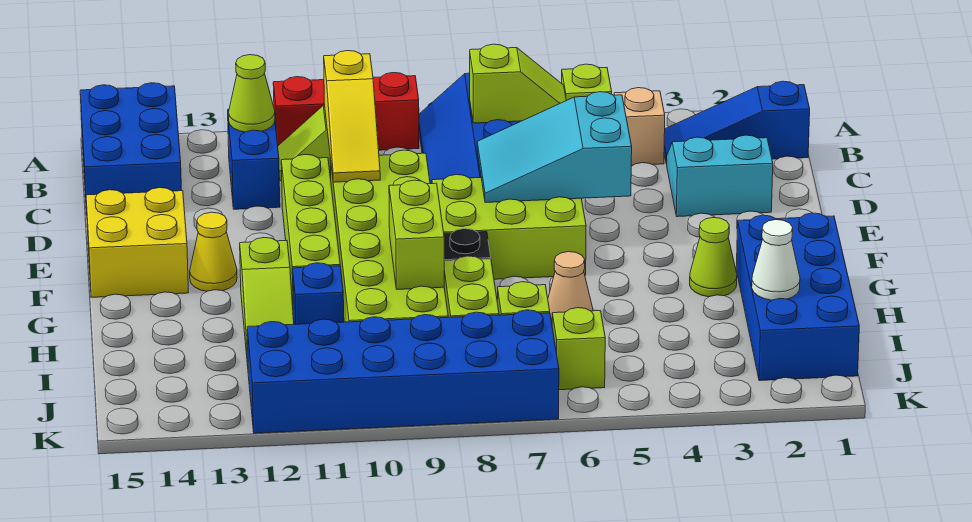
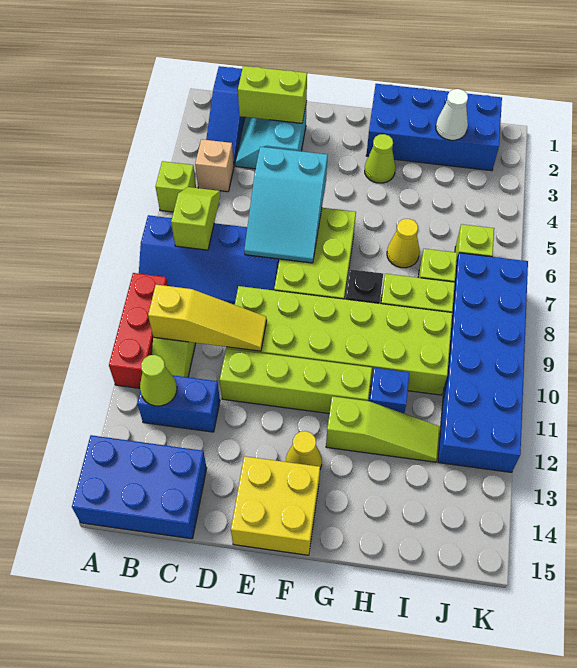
lime brick G9:H9 level 2 -> lime brick C2:D2 level 2
tan cone H6 level 1 -> yellow cone H6 level 1

